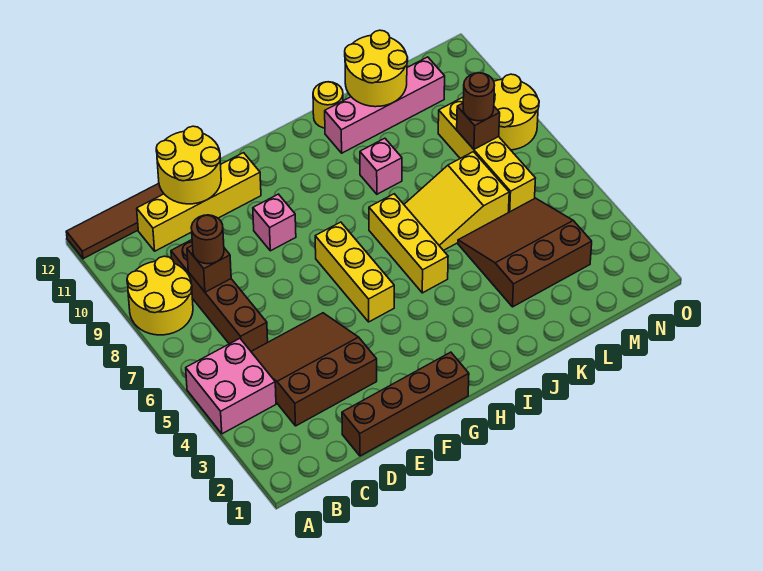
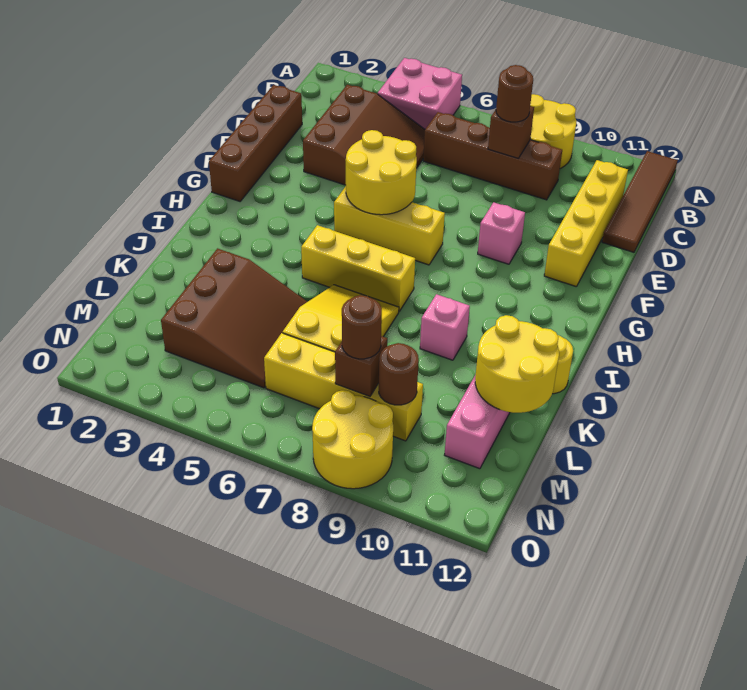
yellow round brick D11:E12 level 2 -> yellow round brick F5:G6 level 2
none -> brown round brick M9 level 2

